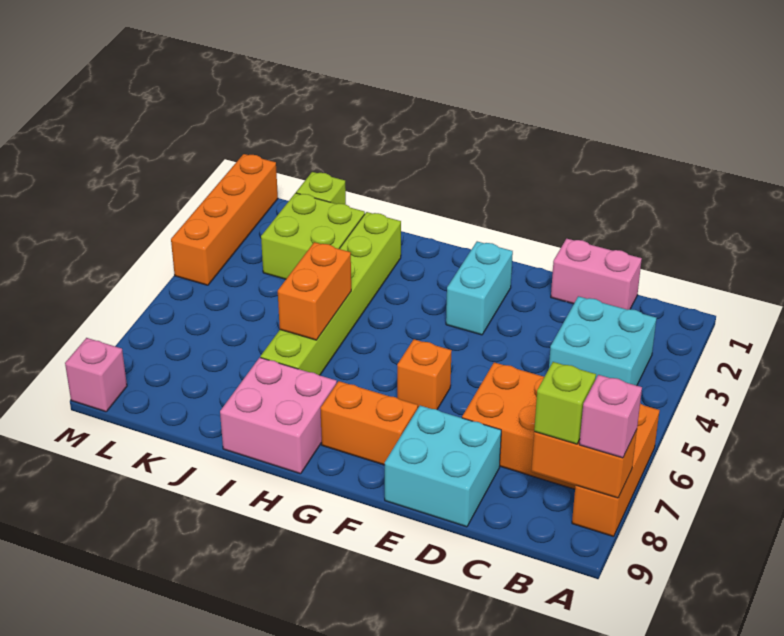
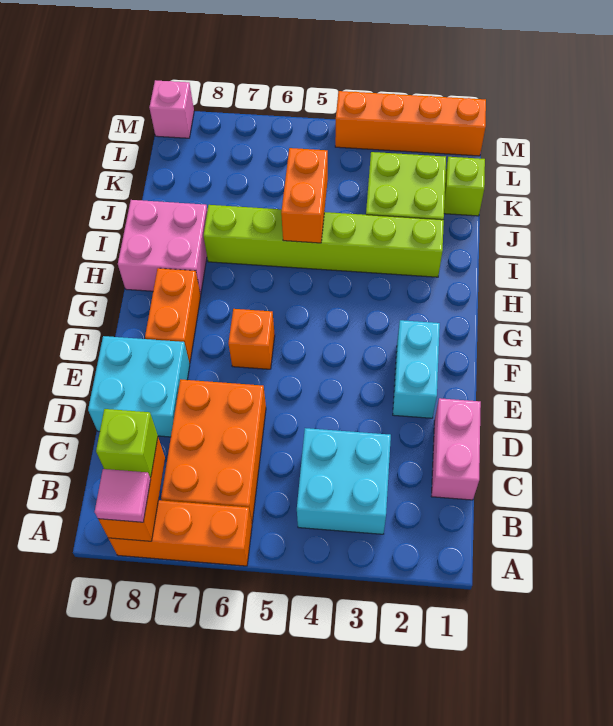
pink brick A8 level 3 -> pink tile A8 level 3
cyan brick F2:F3 level 1 -> cyan brick E2:F2 level 1
orange brick I5:I6 level 2 -> orange brick I5:J5 level 2

